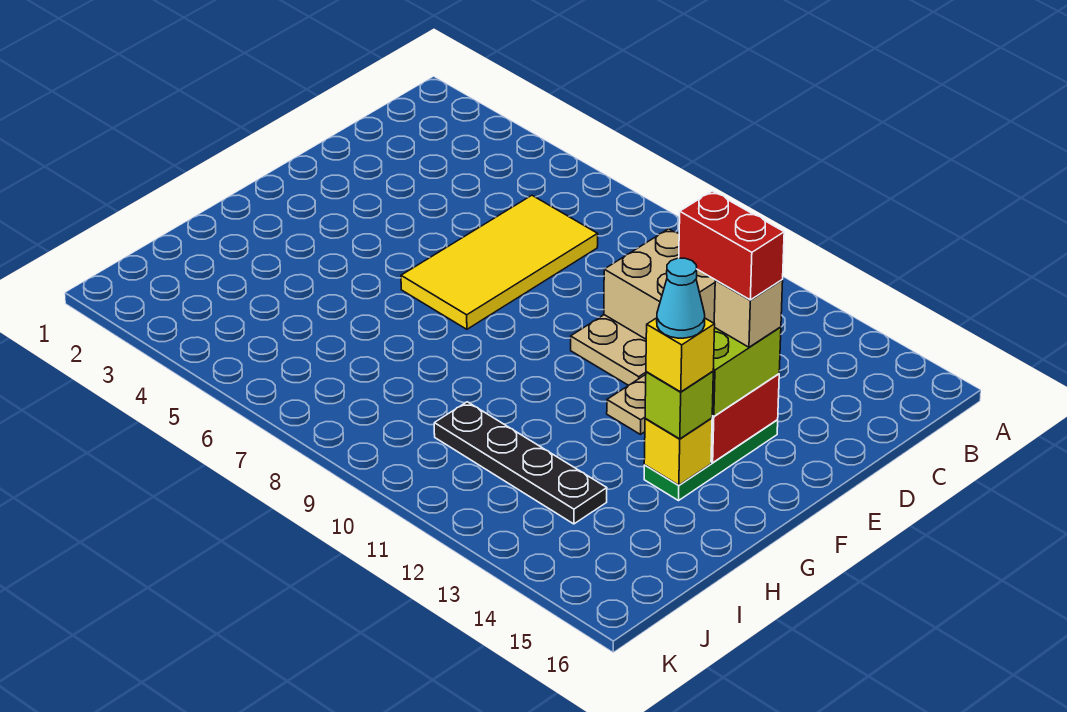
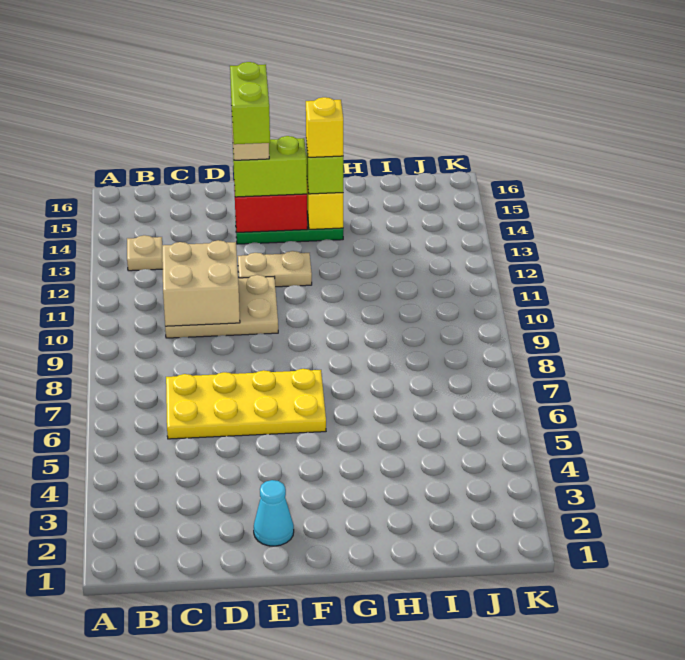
none -> tan plate B13 level 1
yellow tile C6:F7 level 1 -> yellow plate C6:F7 level 1
red brick E13:E14 level 5 -> lime brick E13:E14 level 5
cyan cone G14 level 5 -> cyan cone E2 level 1
black plate I10:I13 level 1 -> none

